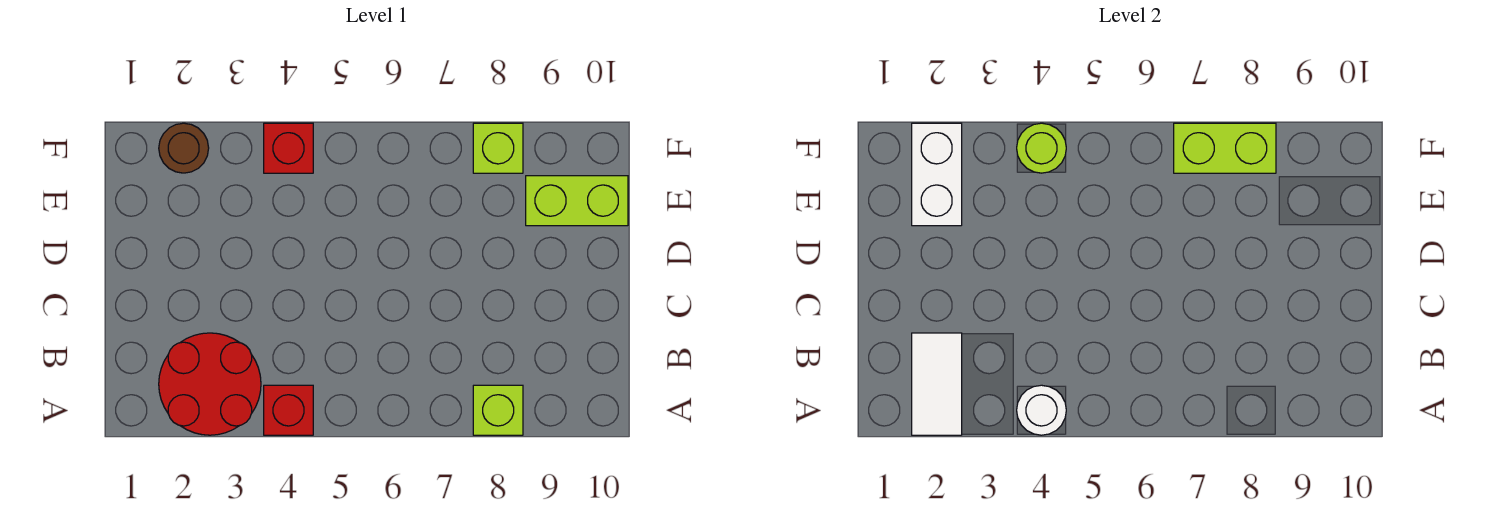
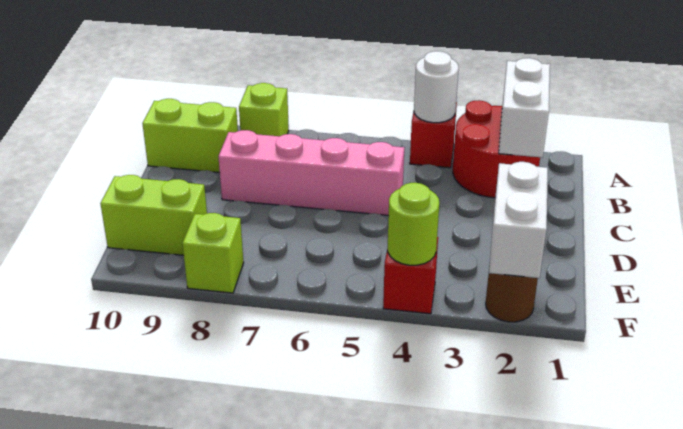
white tile A2:B2 level 2 -> white brick A2:B2 level 2
none -> pink brick C5:C8 level 1
lime brick F7:F8 level 2 -> lime brick B9:B10 level 1

